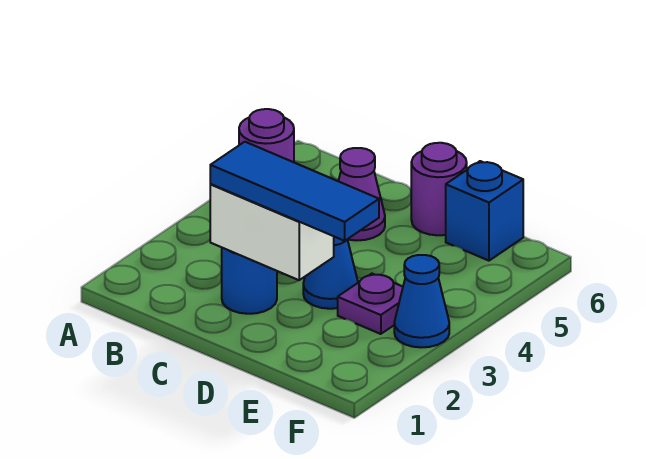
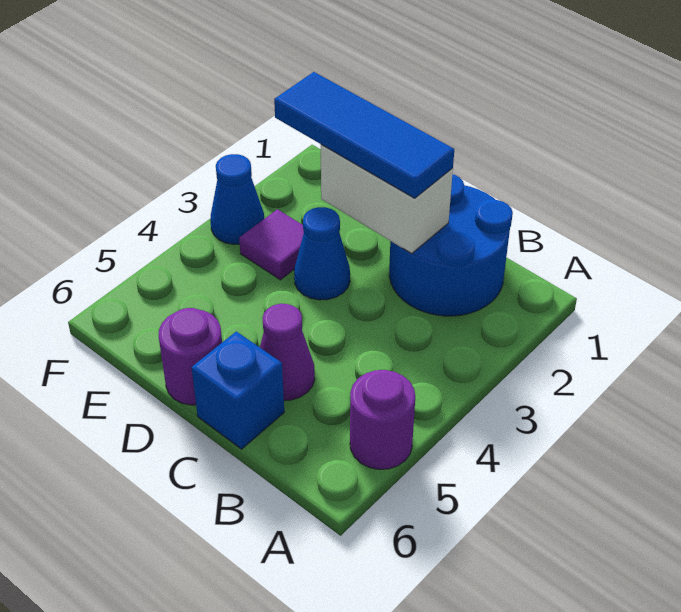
blue round brick C2 level 1 -> blue round brick B1:C2 level 1
purple plate E3 level 1 -> purple tile E3 level 1
blue brick E6 level 1 -> blue brick C6 level 1

